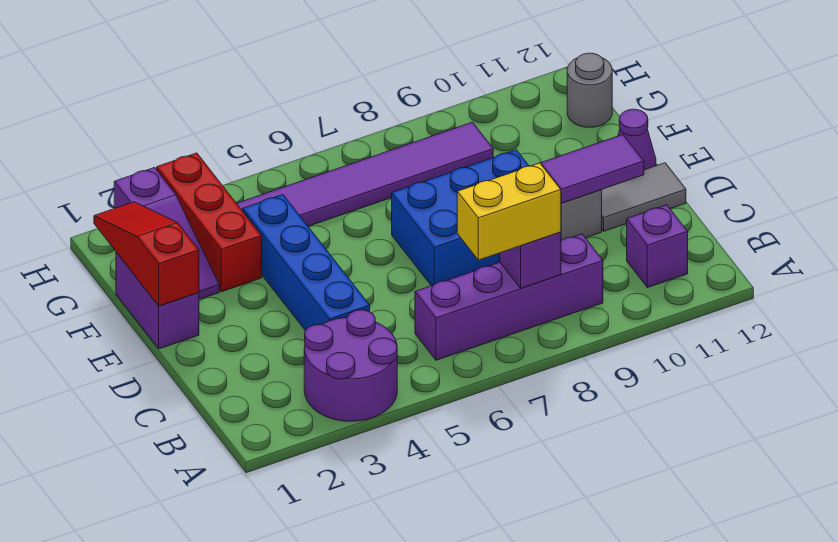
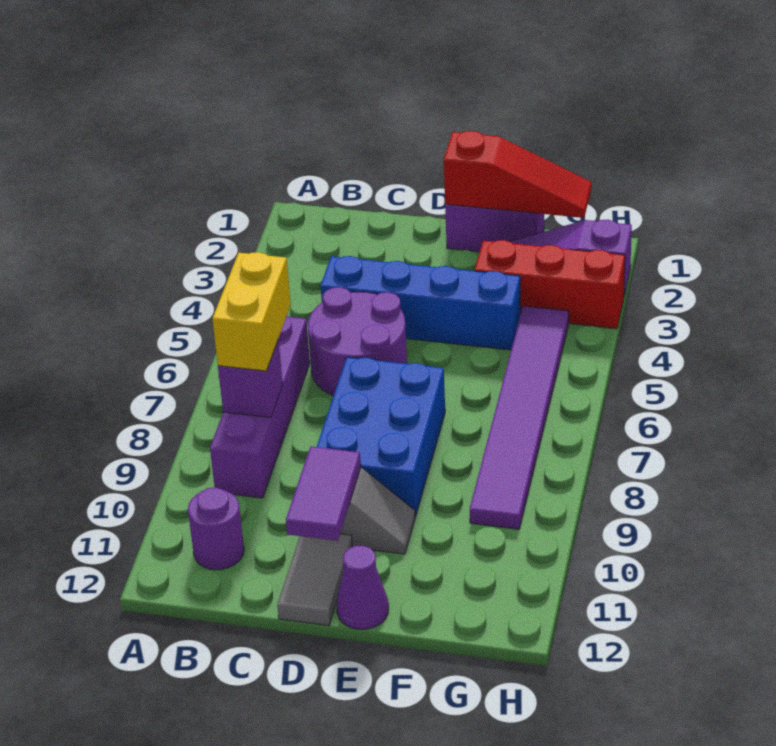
purple round brick A3:B4 level 1 -> purple round brick C5:D6 level 1
purple brick B11 level 1 -> purple round brick B11 level 1
grey round brick G12 level 1 -> none

